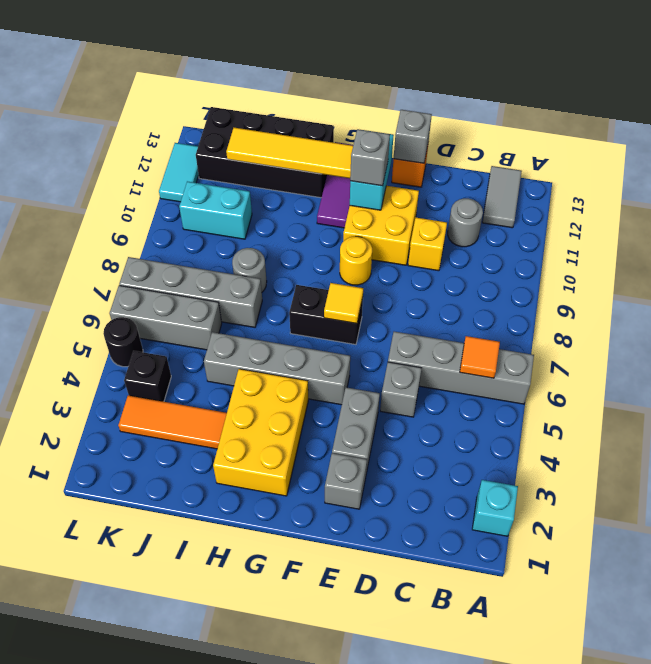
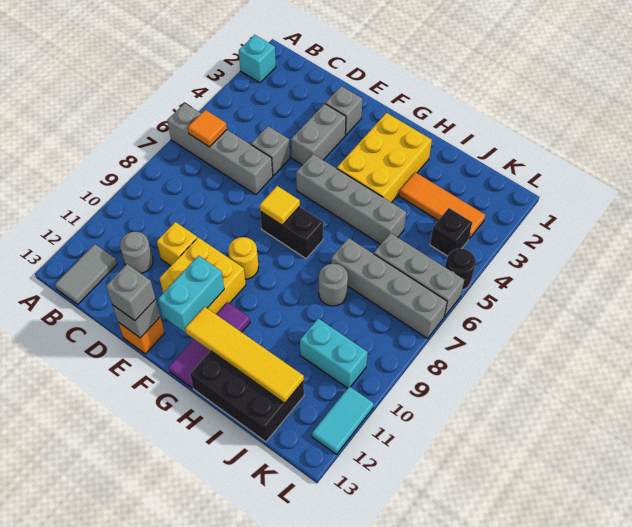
grey brick F11 level 3 -> grey brick E13 level 3
black brick H12:K13 level 1 -> black brick H12:J13 level 1

